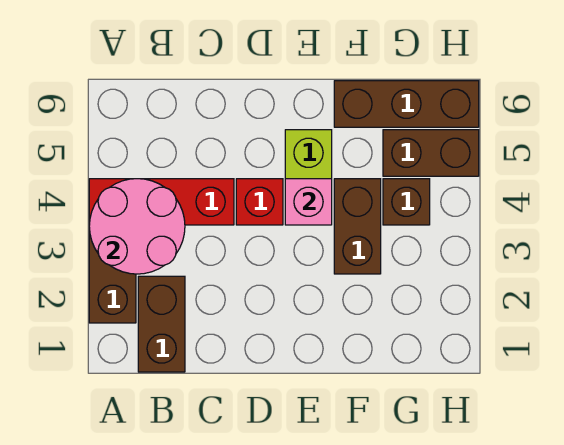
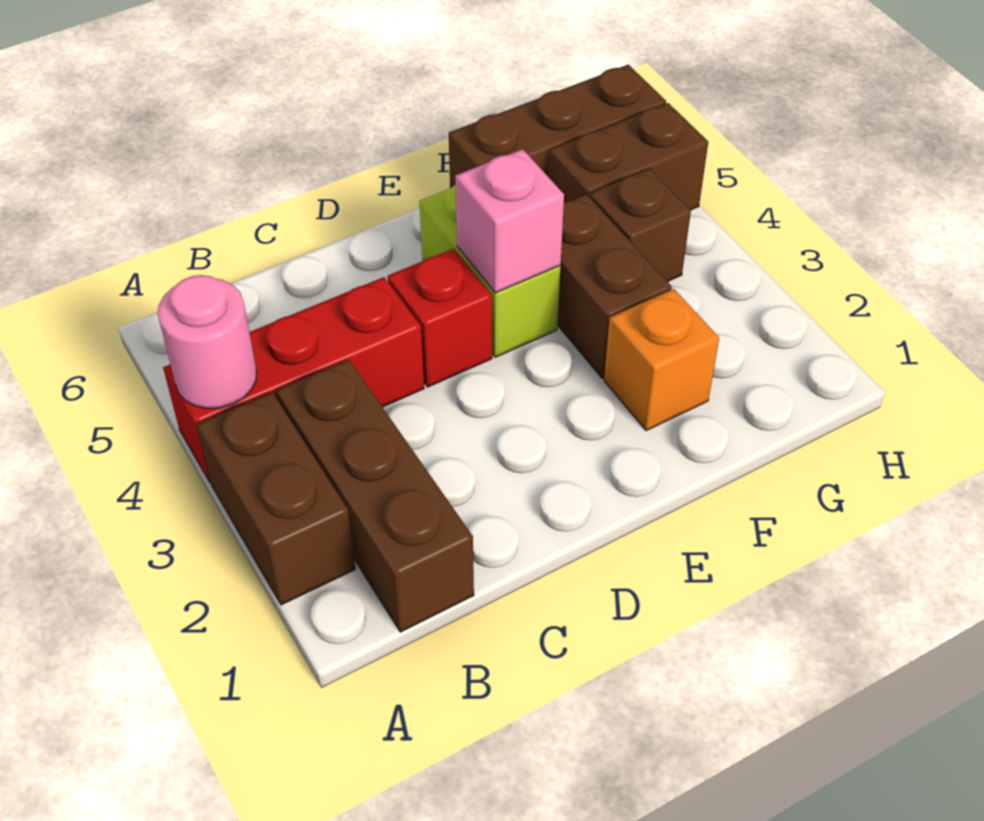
pink round brick A3:B4 level 2 -> pink round brick A4 level 2
brown brick B1:B2 level 1 -> brown brick B1:B3 level 1
none -> orange brick F2 level 1

